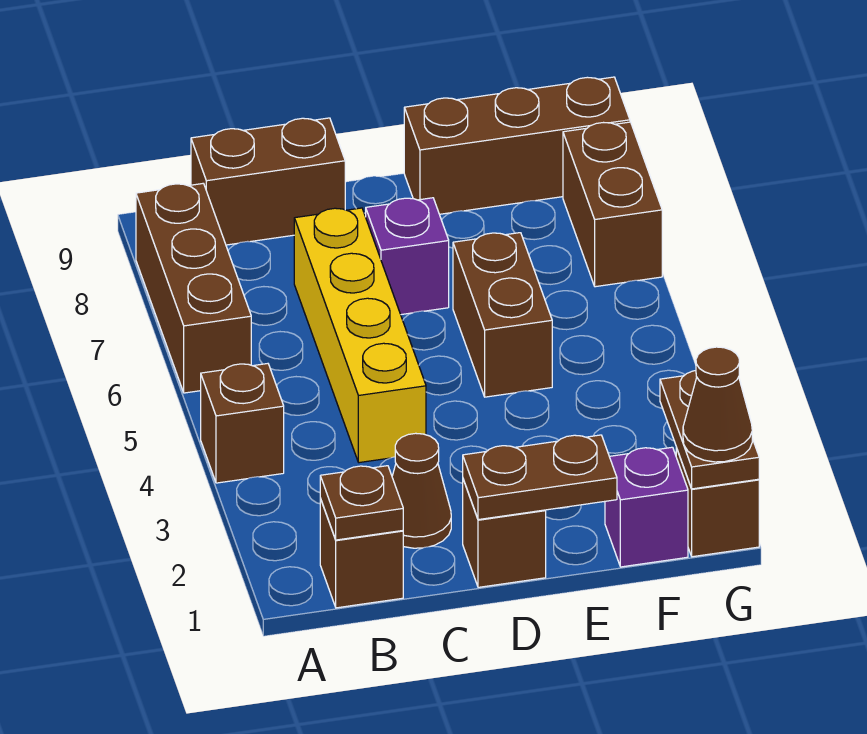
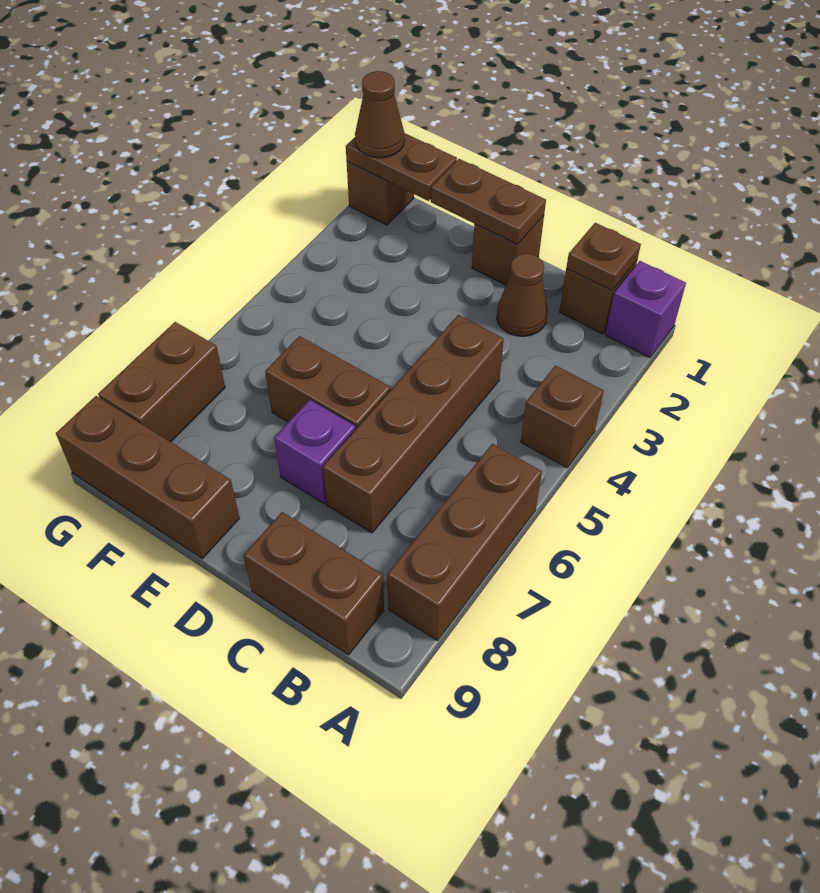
yellow brick C4:C7 level 1 -> brown brick C4:C7 level 1
brown brick E5:E6 level 1 -> brown brick D6:E6 level 1
purple brick F1 level 1 -> purple brick A1 level 1
brown plate G1:G2 level 2 -> brown plate F1:G1 level 2

